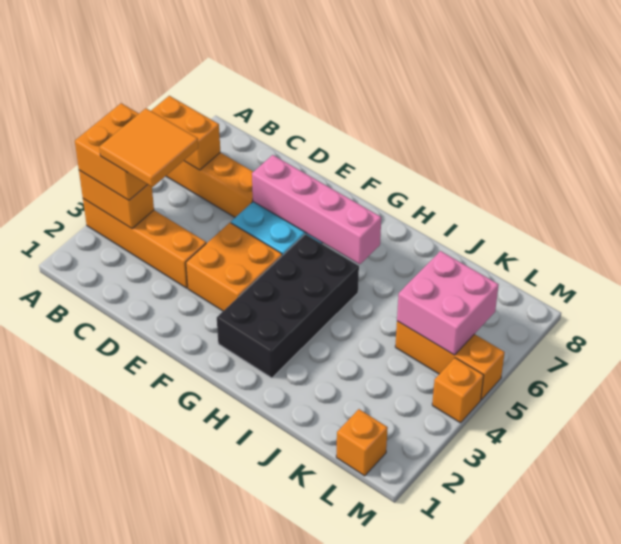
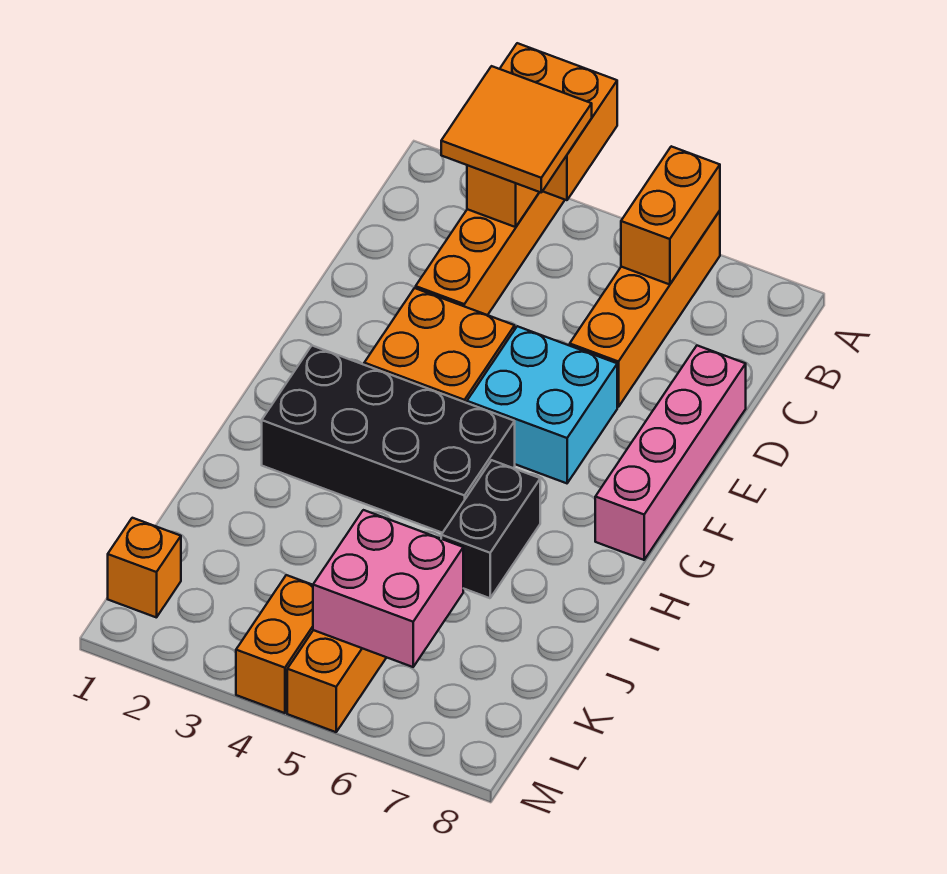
pink brick E6:H6 level 2 -> pink brick D8:G8 level 1
none -> black brick H6:I6 level 1
orange brick M4 level 1 -> orange brick L4:M4 level 1

